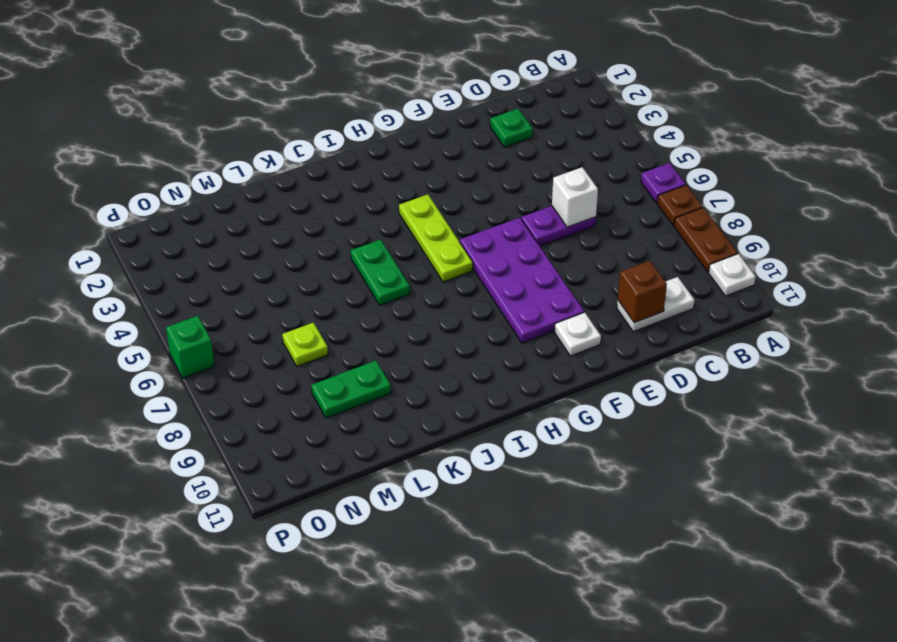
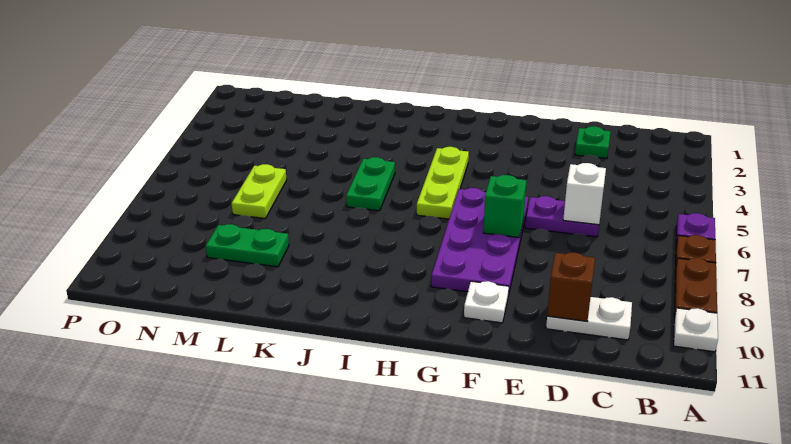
lime plate M7 level 1 -> lime plate M6:M7 level 1
green brick P6 level 1 -> green brick F7 level 2

